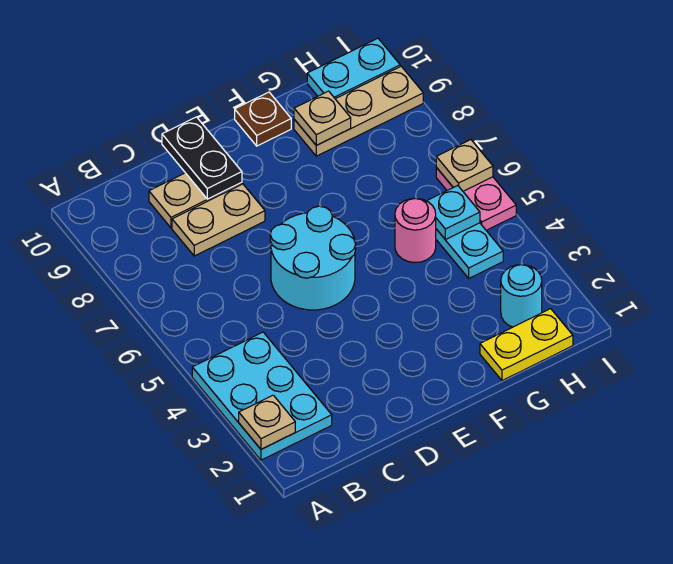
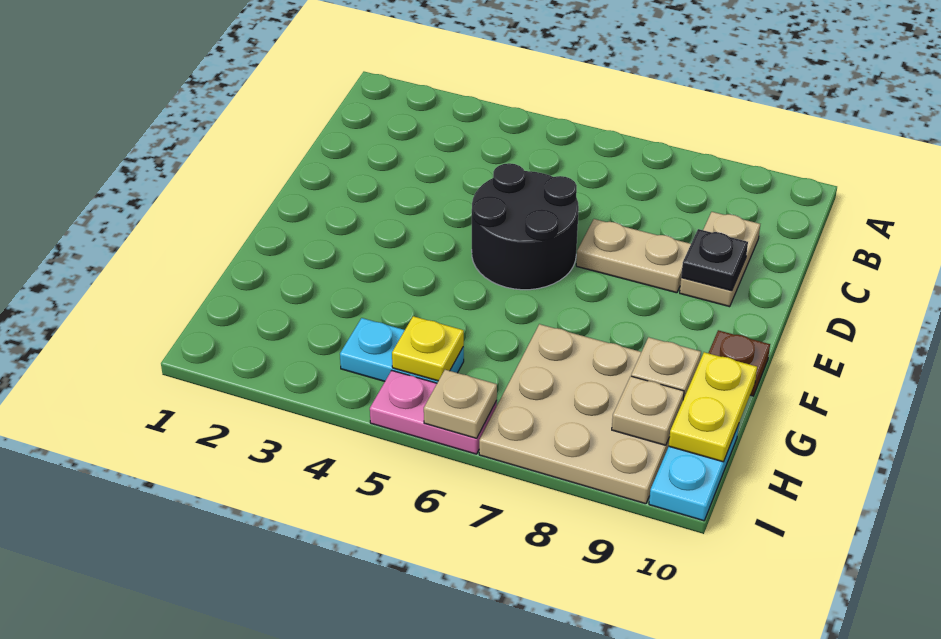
cyan plate A2:B4 level 1 -> none
tan plate A2 level 2 -> tan plate H9 level 2
tan plate C8:D8 level 1 -> tan plate D7:D8 level 1
cyan round brick D5:E6 level 1 -> black round brick D5:E6 level 1
black plate D9:D10 level 2 -> black plate D9 level 2
yellow plate G1:H1 level 1 -> yellow plate G10:H10 level 2
pink round brick G5 level 1 -> none
tan plate G9:I9 level 1 -> tan plate G7:I9 level 1
cyan round brick H2 level 1 -> none
cyan plate H5 level 2 -> yellow plate H5 level 2

